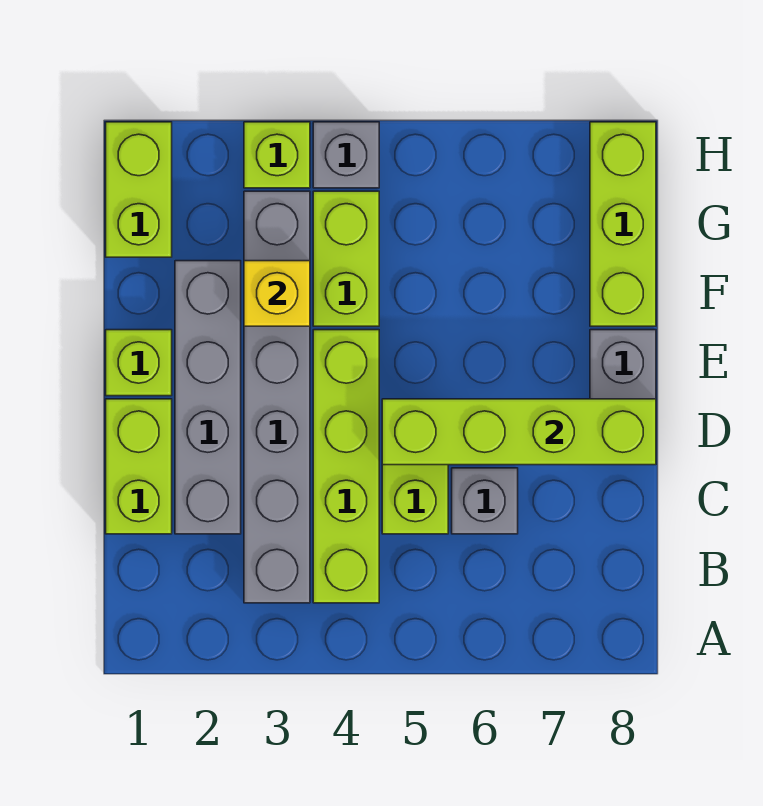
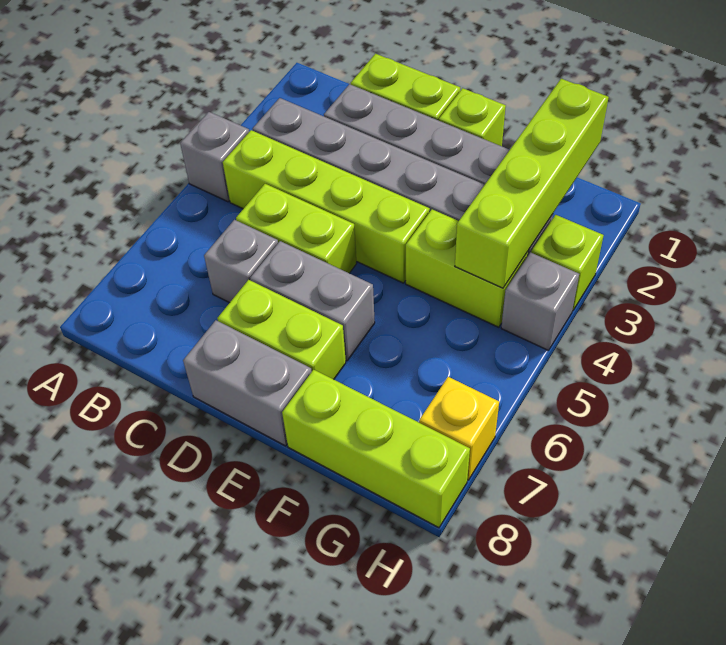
none -> grey brick A4 level 1
lime brick D5:D8 level 2 -> lime brick G1:G4 level 2
none -> grey brick D6:E6 level 1
yellow brick F3 level 2 -> yellow brick H7 level 1
lime brick G1:H1 level 1 -> lime brick D7:E7 level 1

